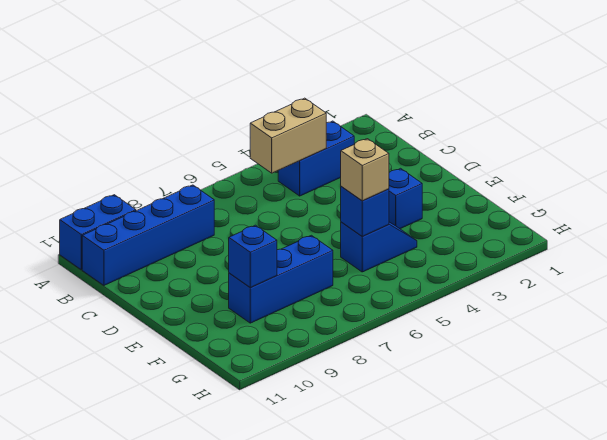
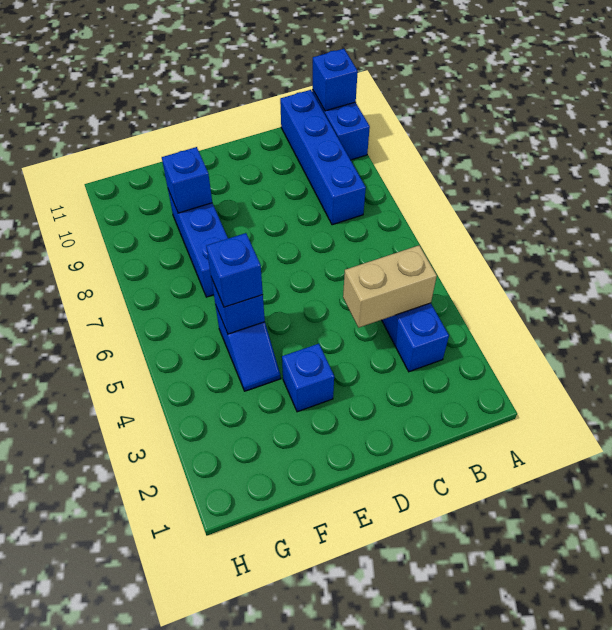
none -> blue brick A11 level 2
tan brick B4:B5 level 2 -> tan brick B4:C4 level 2
tan brick F5 level 3 -> blue brick F5 level 3

